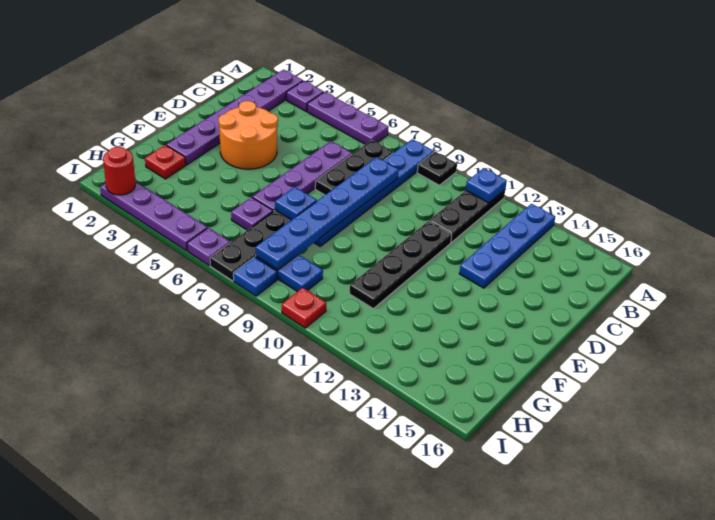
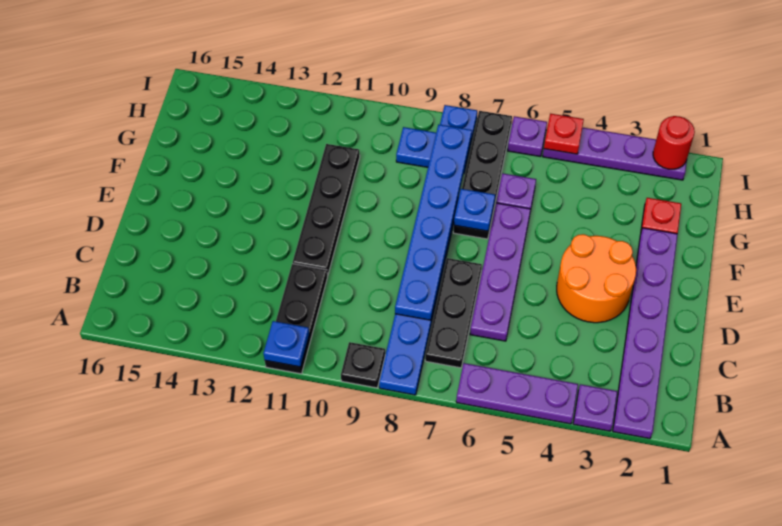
blue plate A13:D13 level 1 -> none
red plate I10 level 1 -> red plate I5 level 2

